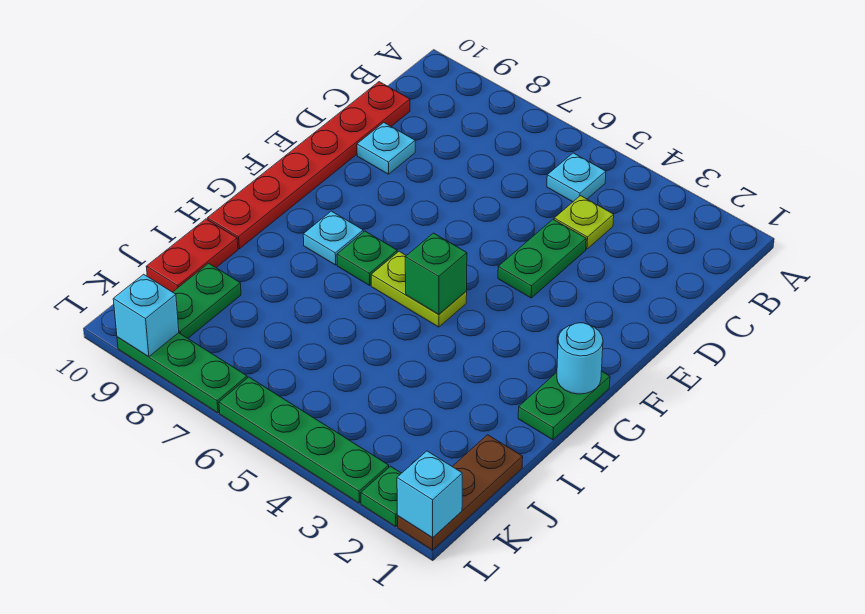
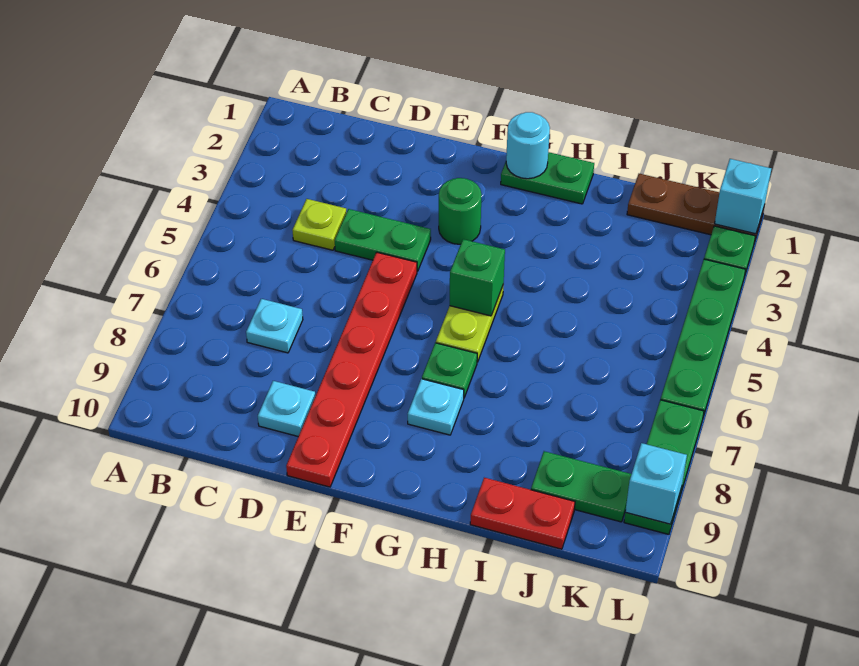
cyan plate B5 level 1 -> cyan plate C7 level 1
red plate C10:H10 level 1 -> red plate E5:E10 level 1
none -> green round brick F3 level 1

